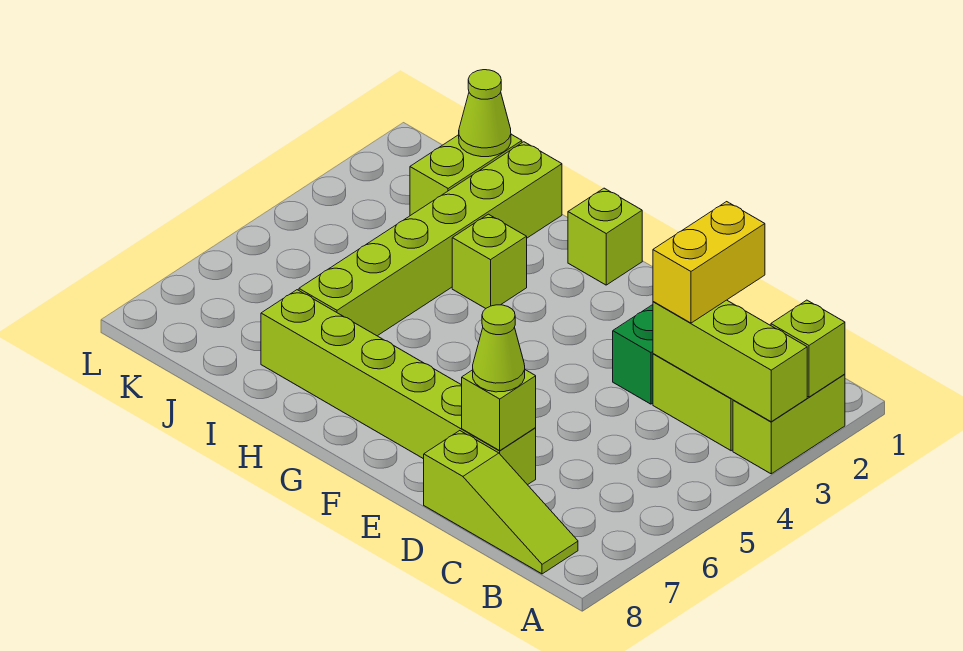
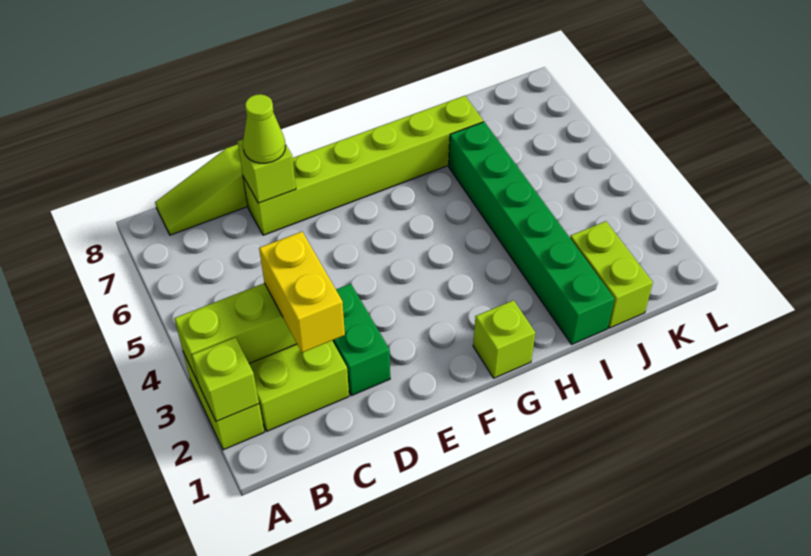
lime brick H3 level 1 -> none
lime brick I1:I6 level 1 -> green brick I1:I6 level 1
lime cone J1 level 2 -> none

